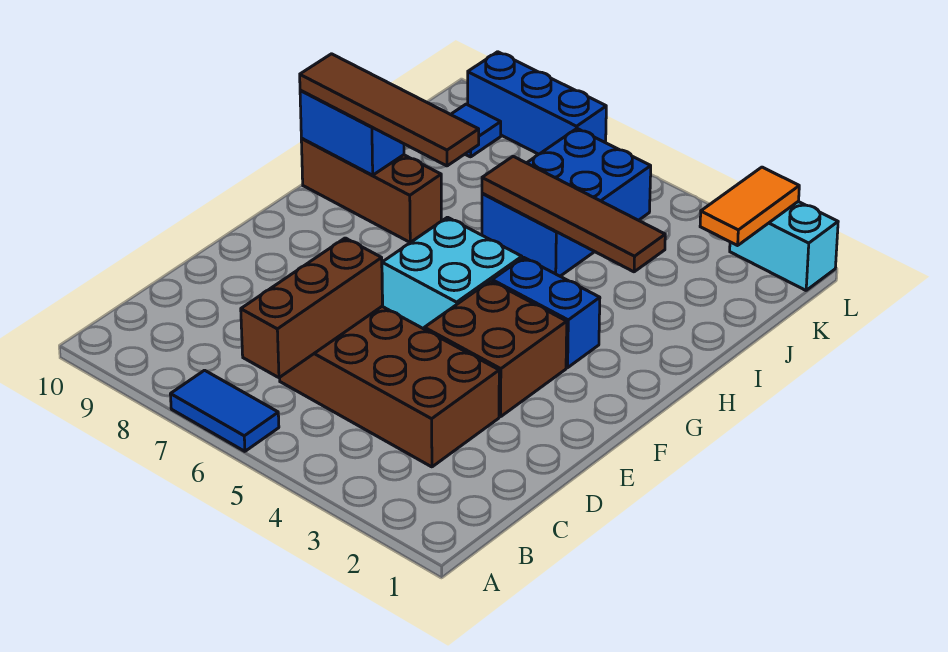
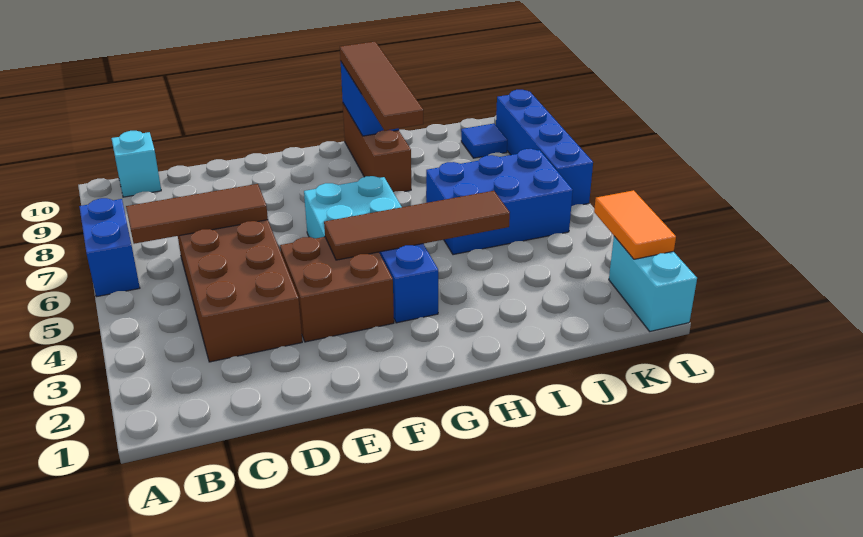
blue tile A6:A7 level 1 -> blue brick A6:A7 level 1
brown brick B6:D6 level 2 -> brown tile B6:D6 level 2
none -> cyan brick B10 level 1
brown tile I3:I6 level 2 -> brown tile F4:I4 level 2
orange tile K2:L2 level 2 -> orange tile L2:L3 level 2
blue brick L7:L9 level 1 -> blue brick L6:L9 level 1

